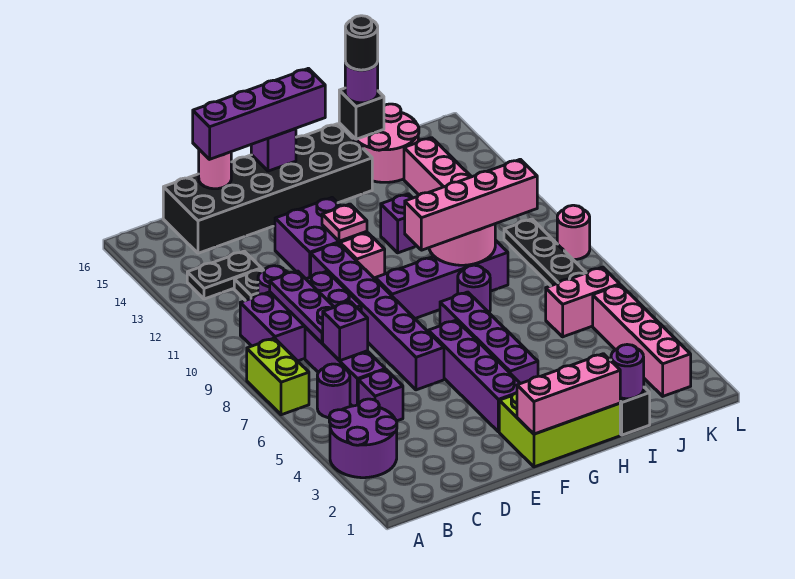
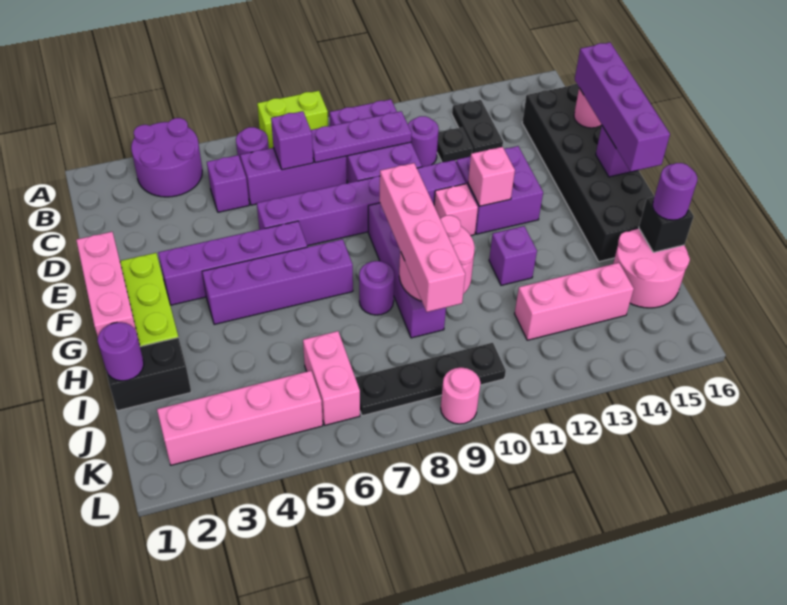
pink plate F12 level 2 -> pink brick F12 level 2
black round brick I16 level 4 -> none

